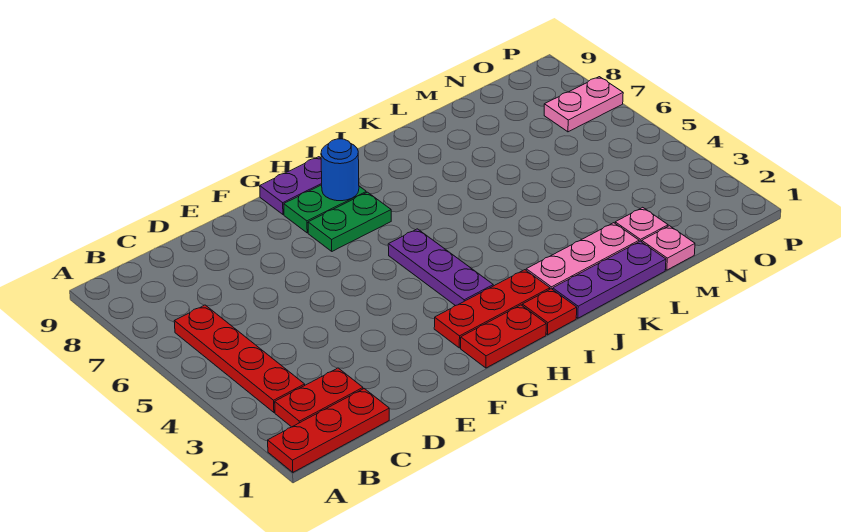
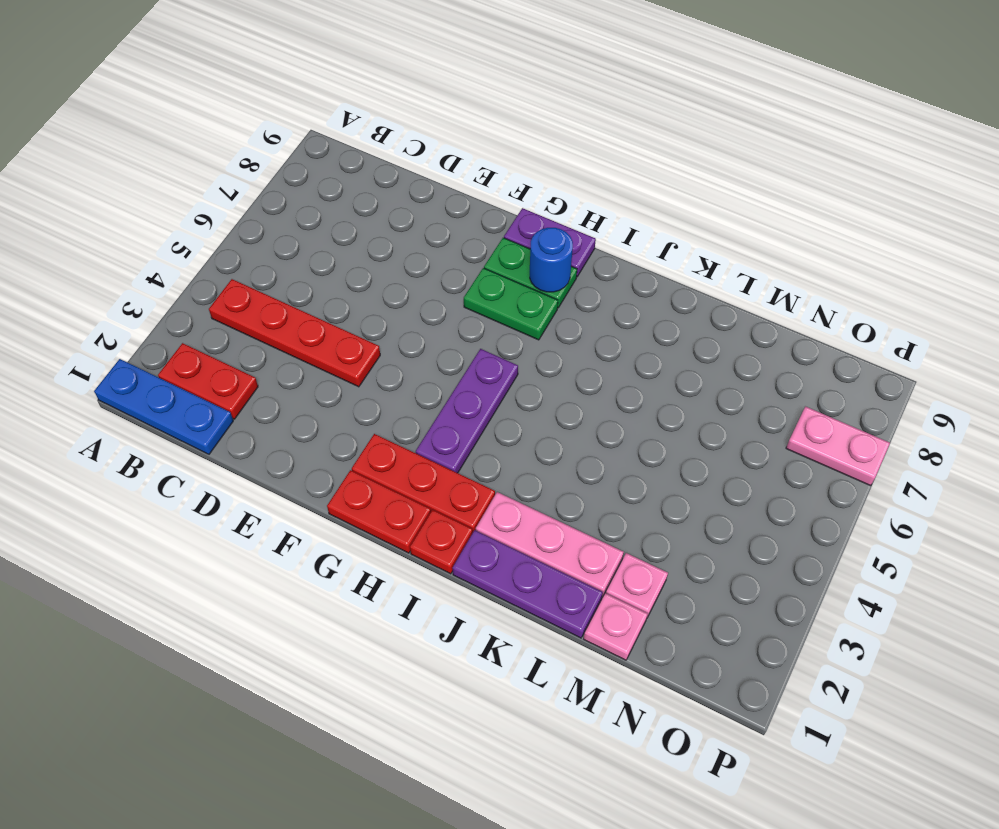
red plate A1:C1 level 1 -> blue plate A1:C1 level 1
red plate B3:B6 level 1 -> red plate B4:E4 level 1

